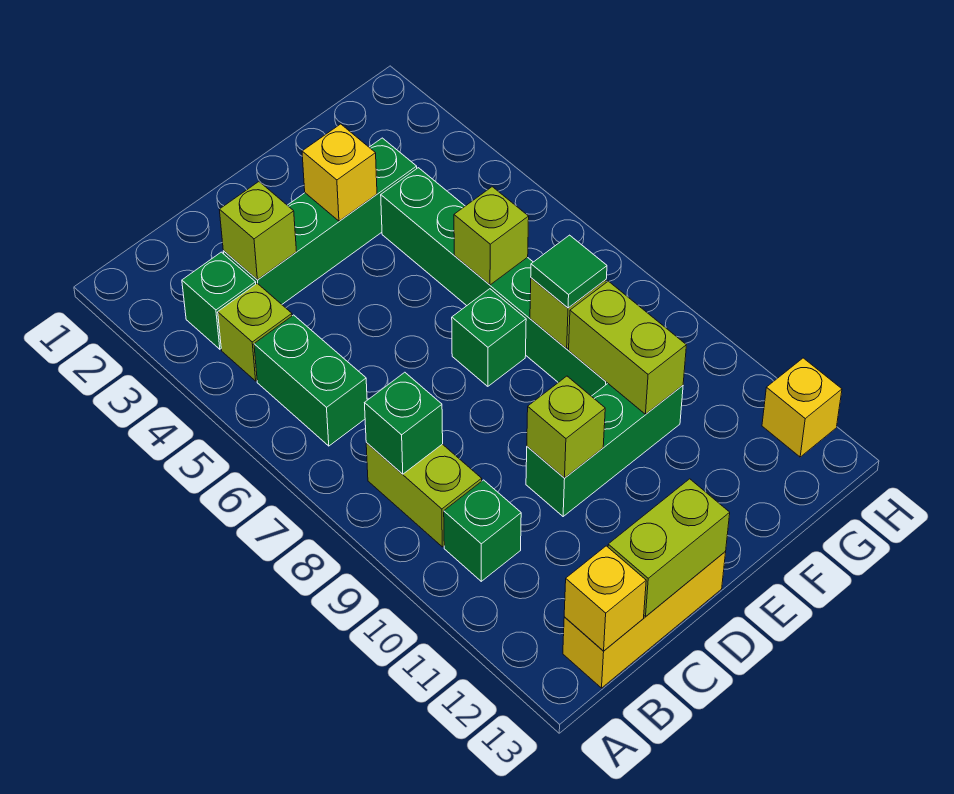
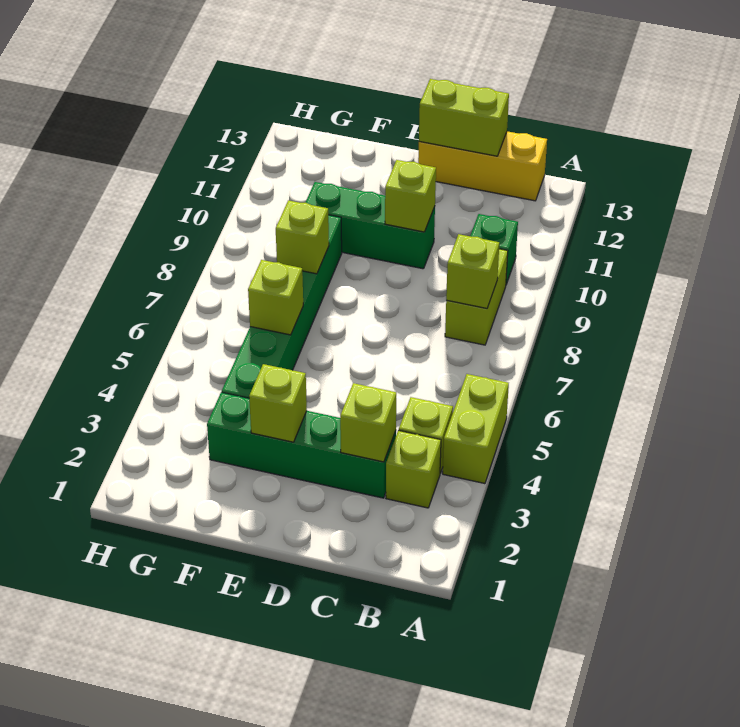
green brick B3 level 1 -> lime brick B3 level 1
green brick B5:B6 level 1 -> none
green brick B8 level 2 -> lime brick B8 level 2
yellow brick B13 level 2 -> none
yellow brick E3 level 2 -> lime brick E3 level 2
green brick E7 level 1 -> none
green tile F8 level 3 -> none
lime brick F9:F10 level 2 -> lime brick A4:A5 level 1
yellow brick H12 level 1 -> none

